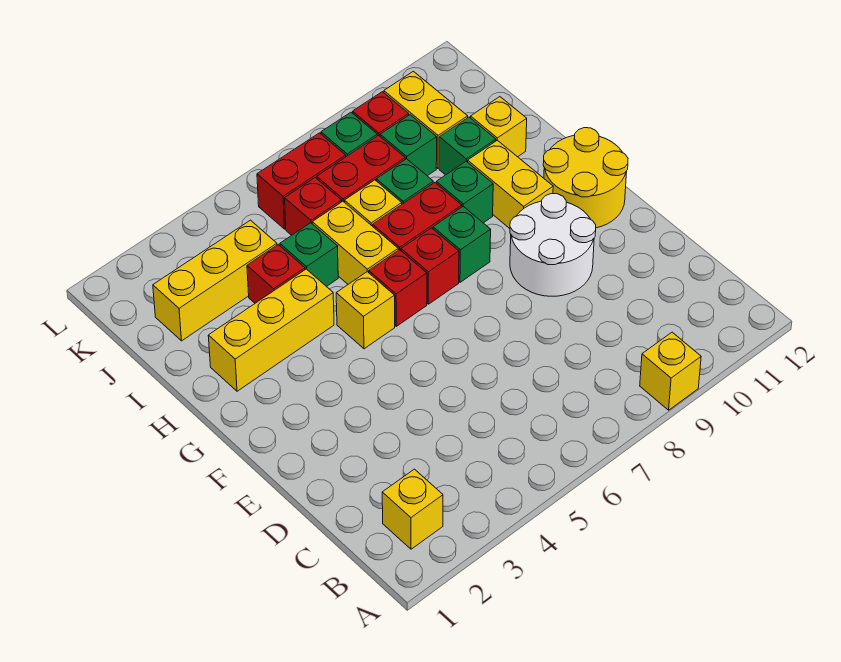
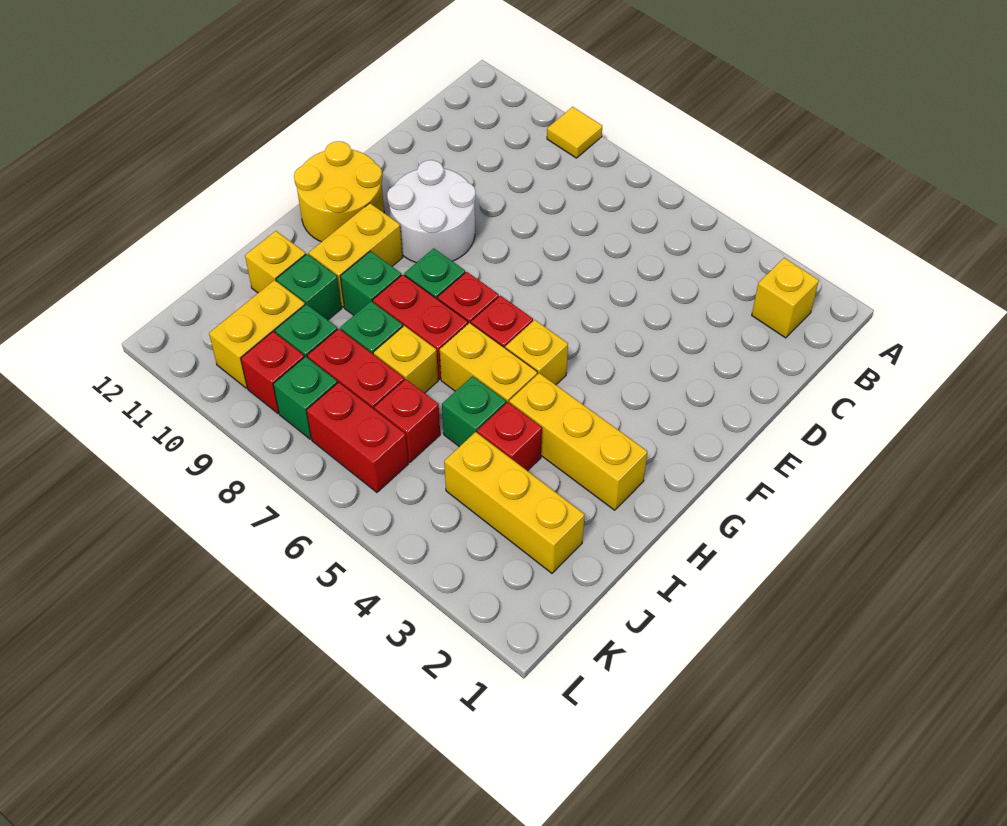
yellow brick A9 level 1 -> yellow tile A9 level 1
yellow brick H6:I6 level 1 -> yellow brick H5:H6 level 1

